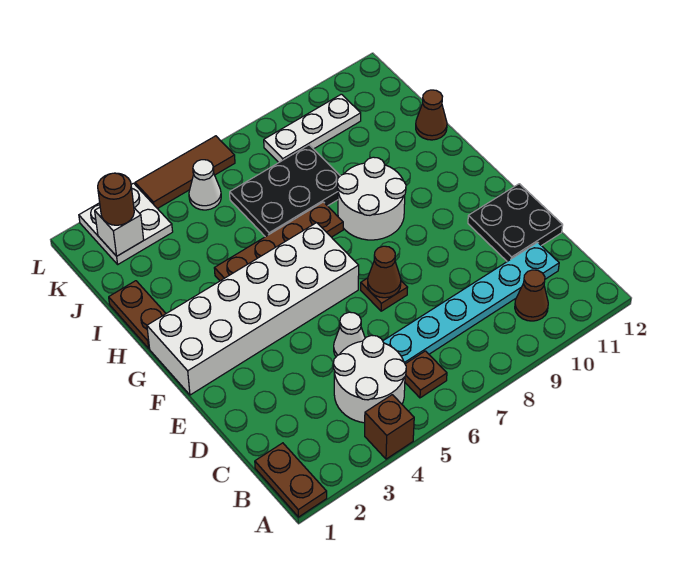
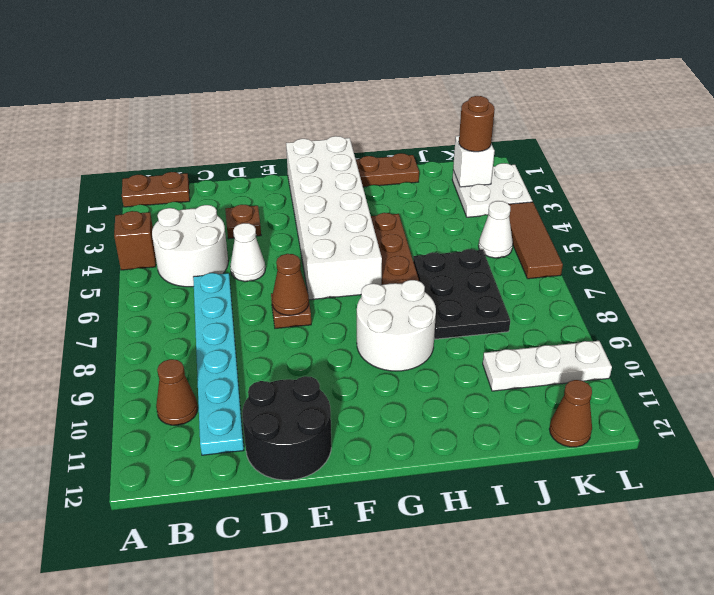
brown plate B6 level 1 -> brown plate D3 level 1
black plate D11:E12 level 1 -> black round brick D11:E12 level 1
brown cone I12 level 1 -> brown cone K12 level 1
white plate K8:K10 level 1 -> white plate J10:L10 level 1

